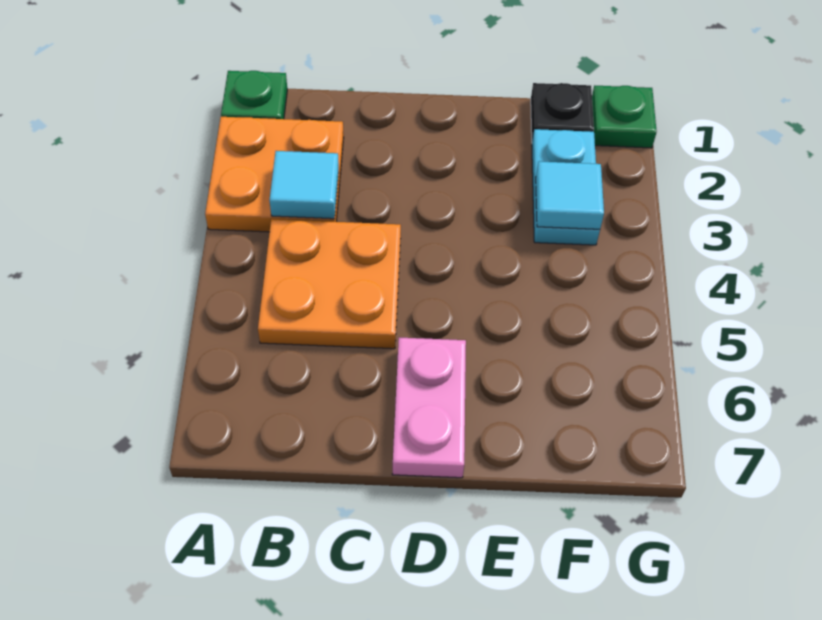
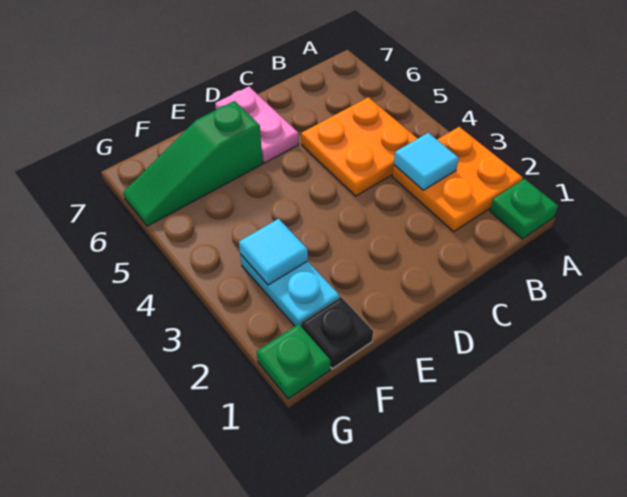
none -> green slope E6:G6 level 1 top E

